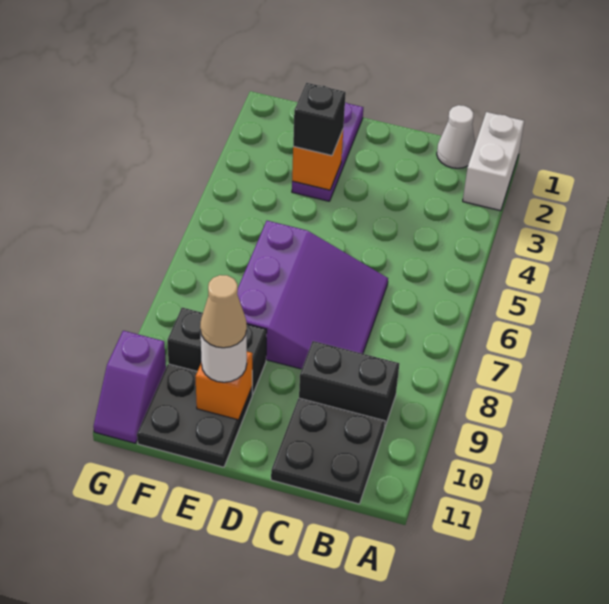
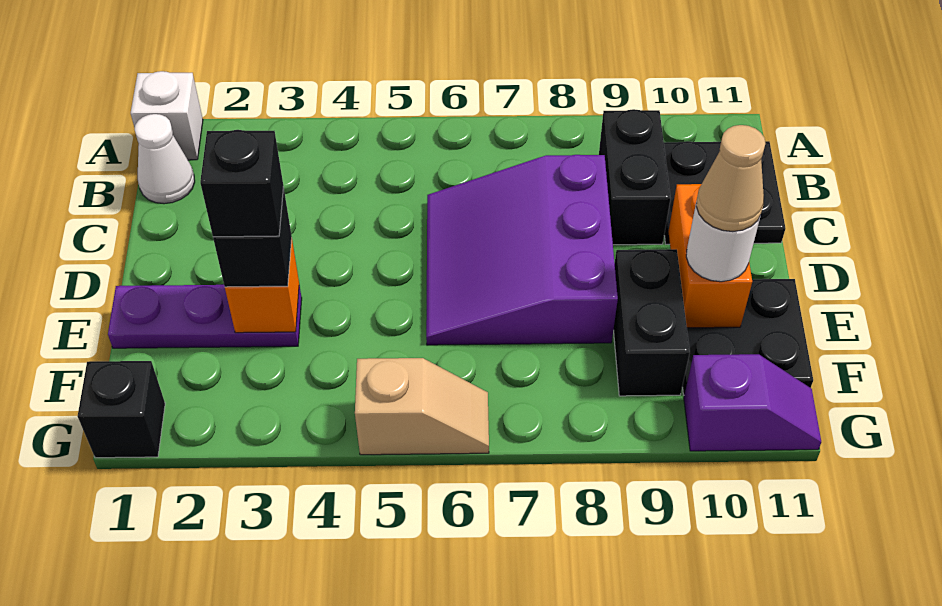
white brick A1:A2 level 1 -> white brick A1 level 1
purple slope C6:E8 level 1 top E -> purple slope C6:E8 level 1 top 8
none -> black brick E3 level 4
orange brick E10 level 2 -> orange brick D10:E10 level 2
none -> black brick G1 level 1
none -> tan slope G5:G6 level 1 top 5

